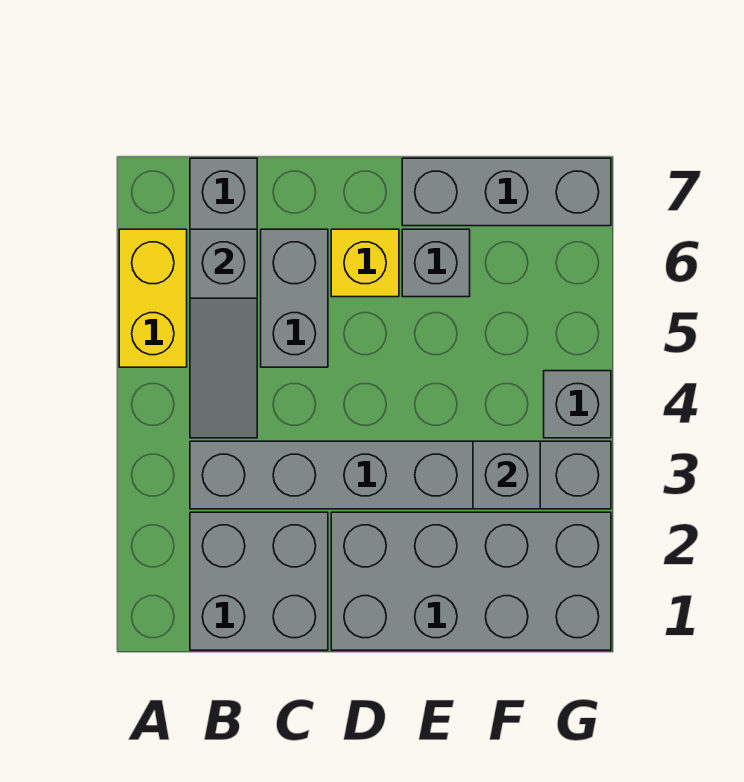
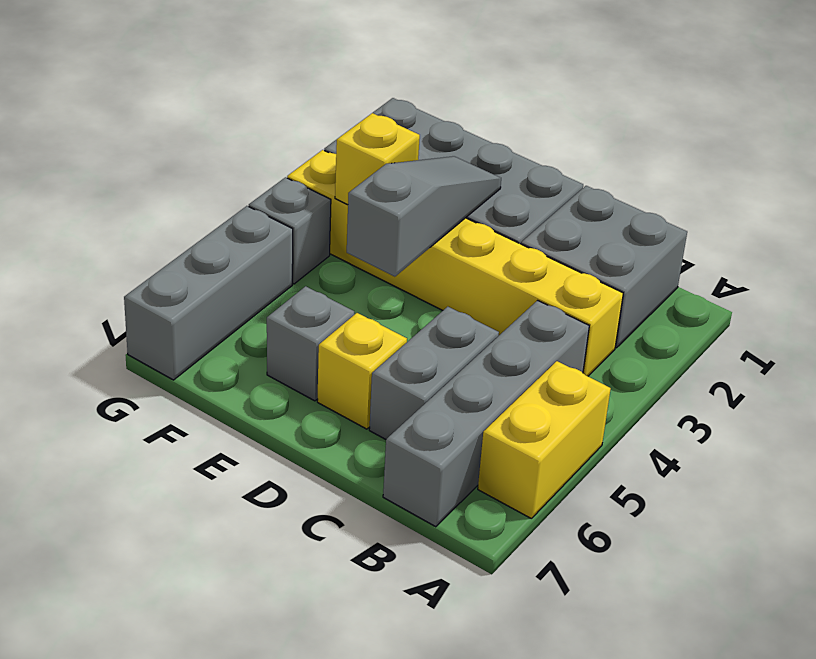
grey brick B3:G3 level 1 -> yellow brick B3:G3 level 1
grey slope B4:B6 level 2 top 6 -> grey slope E2:E4 level 2 top 4
grey brick E7:G7 level 1 -> grey brick G5:G7 level 1
grey brick F3 level 2 -> yellow brick F3 level 2

